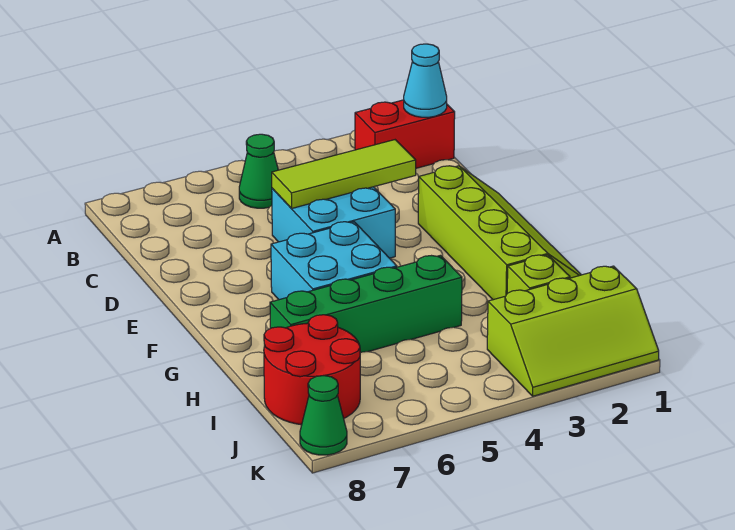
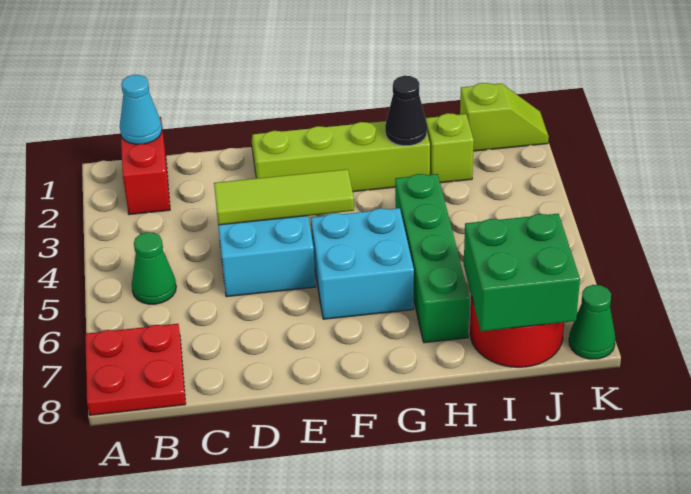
none -> red plate A7:B8 level 1
lime tile D3:D5 level 2 -> lime tile D4:F4 level 2
none -> black cone H2 level 2
none -> green brick I7:J8 level 2
lime slope J1:K3 level 1 top J -> lime slope J1:K1 level 1 top J

